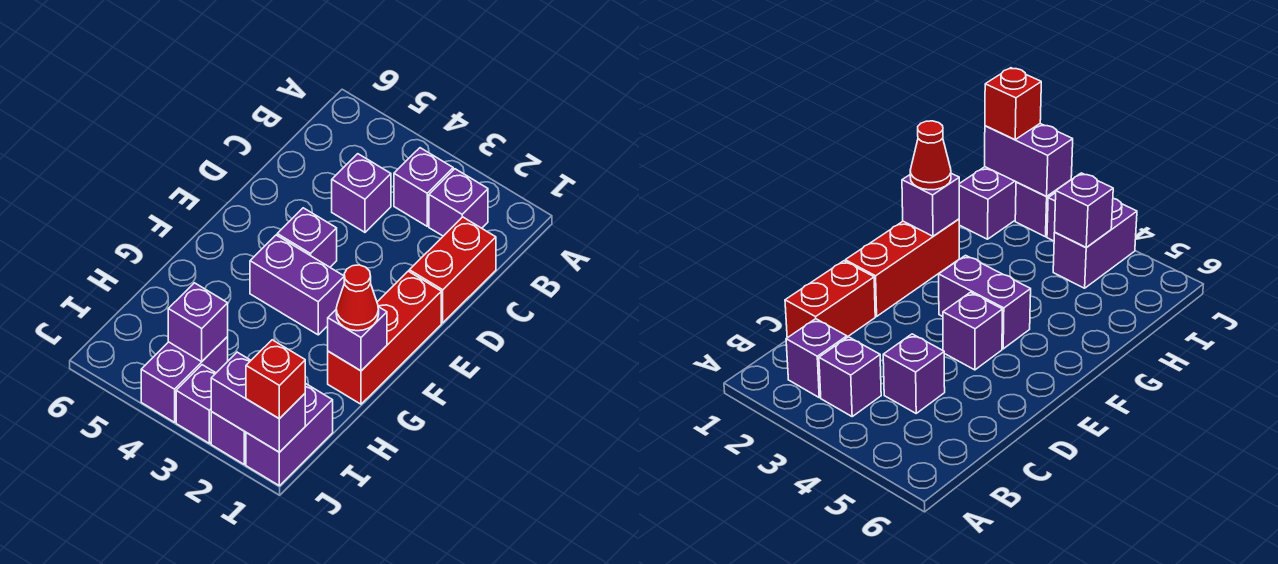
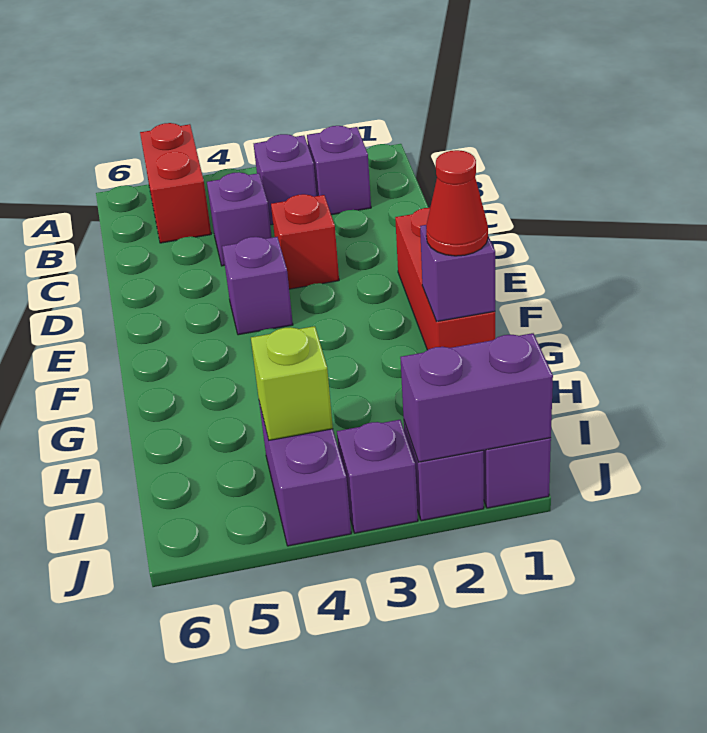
red brick C1:D1 level 1 -> red brick A5:B5 level 1
purple brick F3:F4 level 1 -> none
purple brick I4 level 2 -> lime brick I4 level 2
red brick J1 level 3 -> red brick D3 level 1

